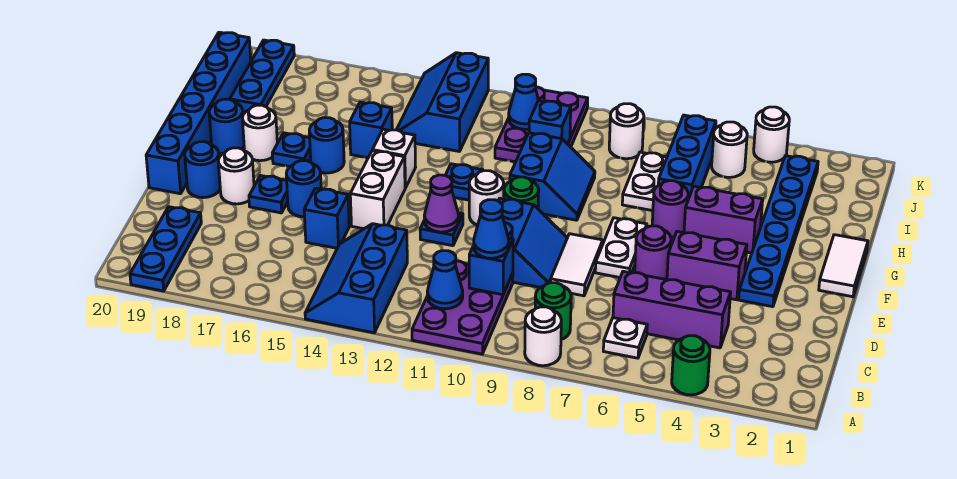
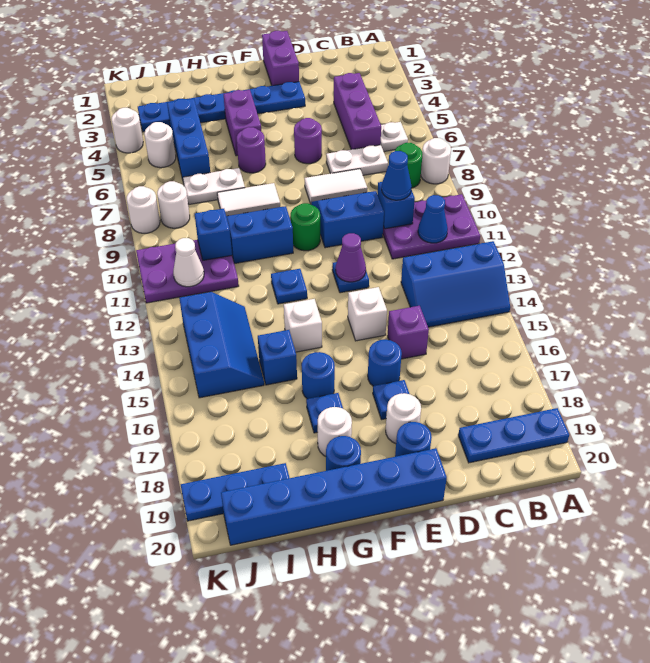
green round brick A4 level 1 -> none
blue brick D15 level 1 -> purple brick D15 level 1
purple brick E4:E5 level 1 -> purple brick E1:E2 level 1
white plate E7:F7 level 1 -> white plate C7:D7 level 1
white brick E14:F14 level 1 -> white brick E14 level 1
white tile F1:G1 level 1 -> white tile G8:H8 level 1
white round brick F11 level 1 -> white round brick K8 level 1
blue brick H6:J6 level 1 -> blue brick I4:I6 level 1
blue slope I13:K14 level 1 top 13 -> blue slope I13:J15 level 1 top J
blue cone J11 level 2 -> white cone J11 level 2

